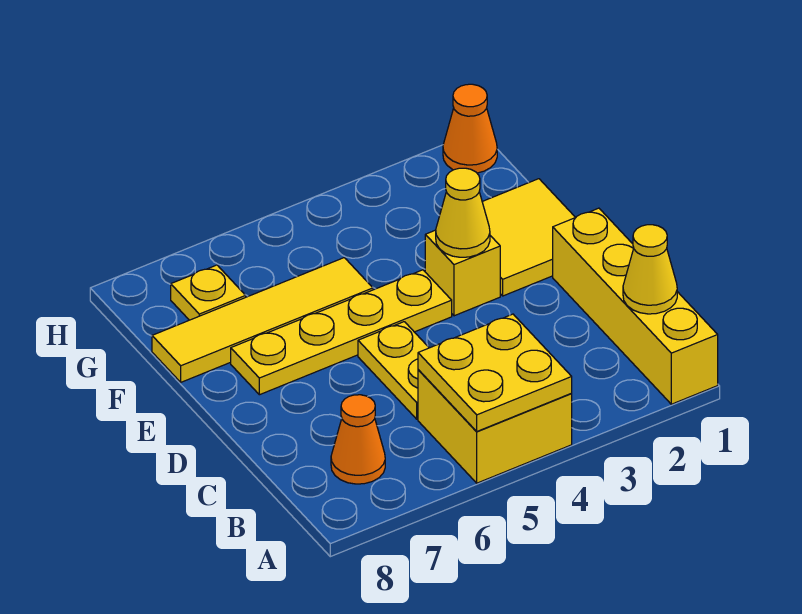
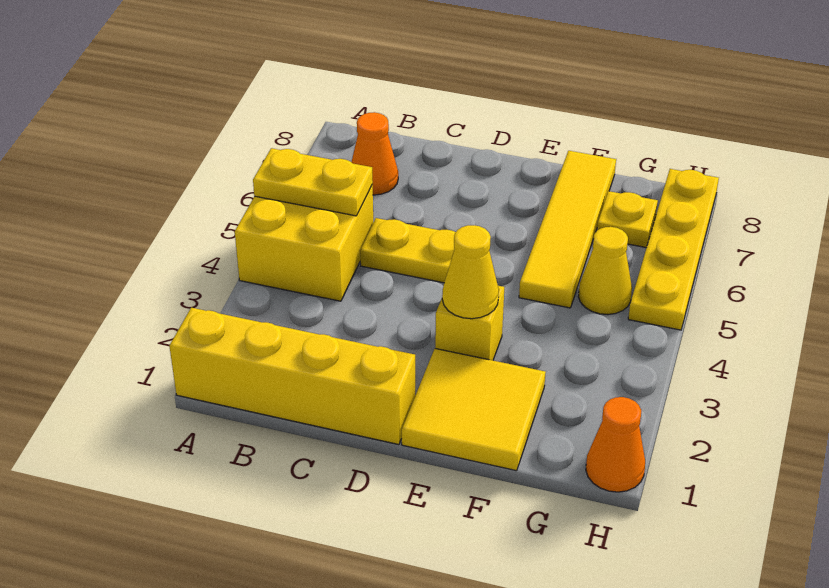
yellow plate A4:B5 level 2 -> yellow plate A5:B5 level 2
yellow cone B1 level 2 -> yellow cone G5 level 1
yellow plate E4:E7 level 1 -> yellow plate H5:H8 level 1

